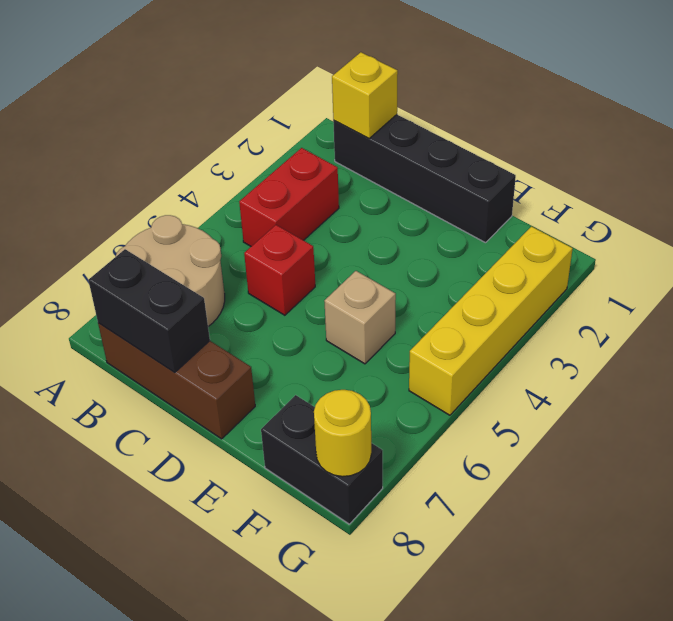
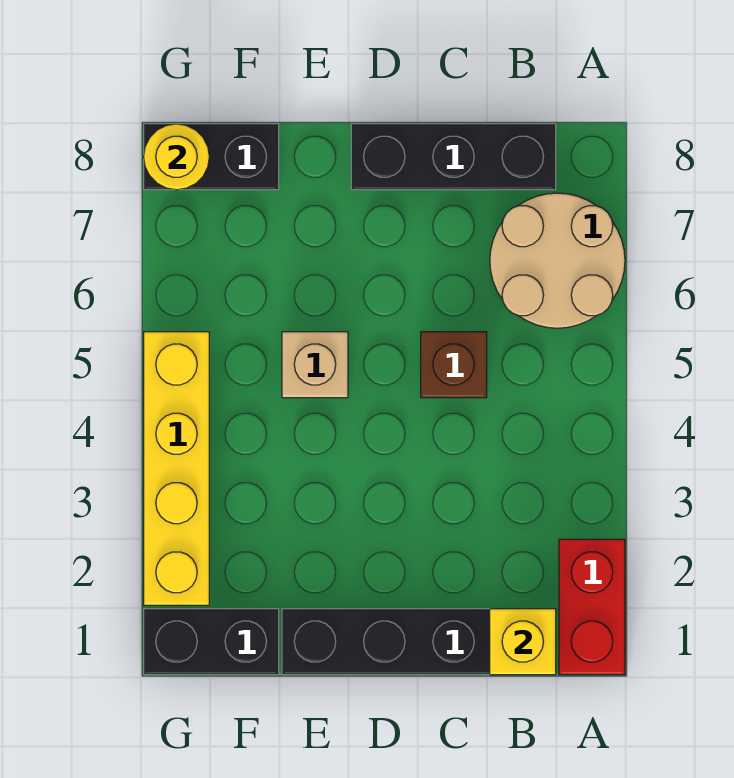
red brick B3:B4 level 1 -> red brick A1:A2 level 1
brown brick B8:D8 level 1 -> black brick B8:D8 level 1
black brick B8:C8 level 2 -> black brick F1:G1 level 1
red brick C5 level 1 -> brown brick C5 level 1

